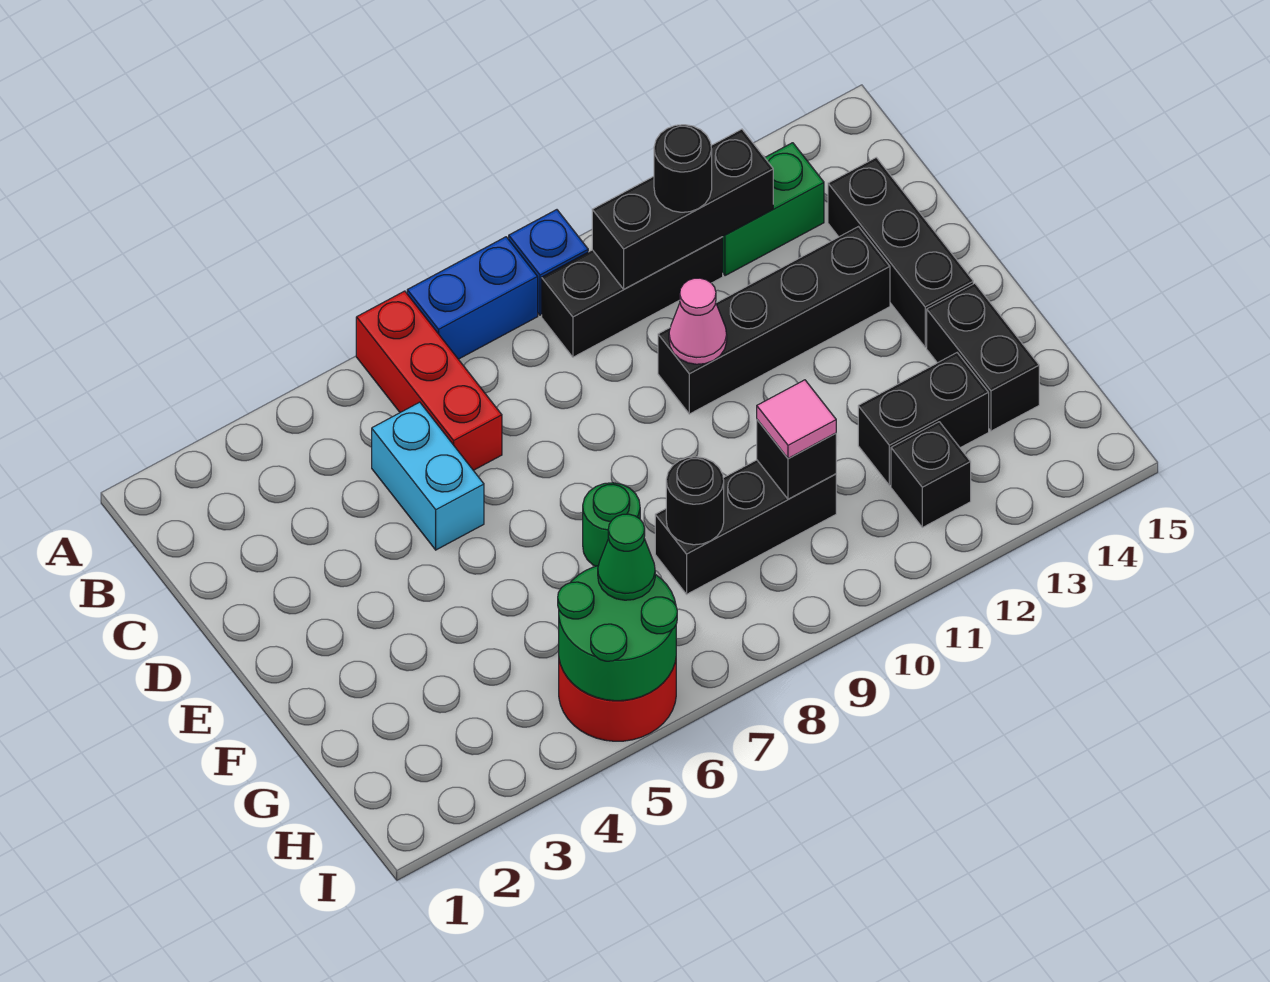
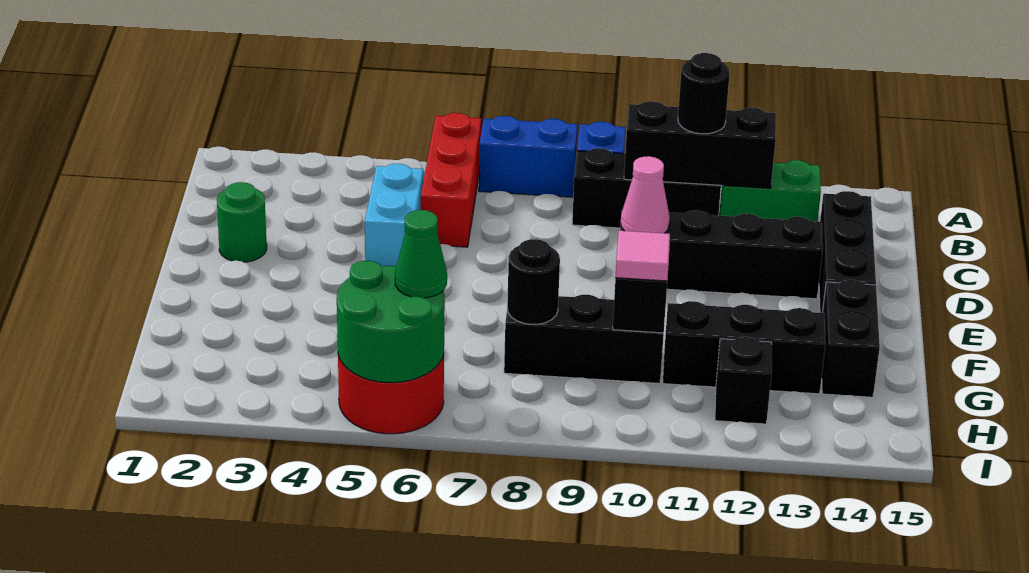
green round brick F7 level 1 -> green round brick D2 level 1
black brick G12:G13 level 1 -> black brick G11:G13 level 1

